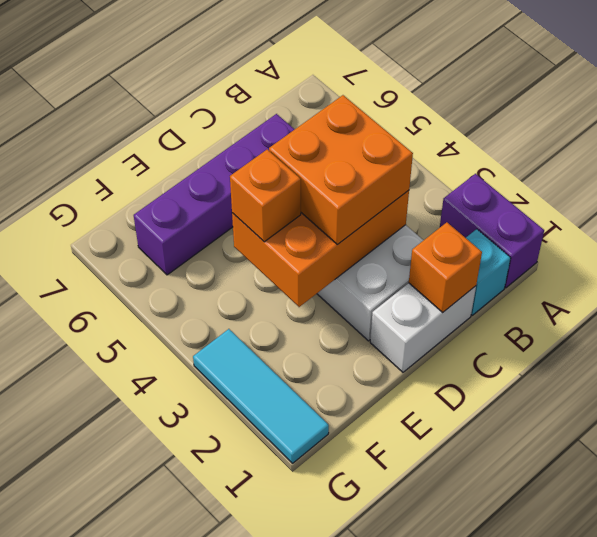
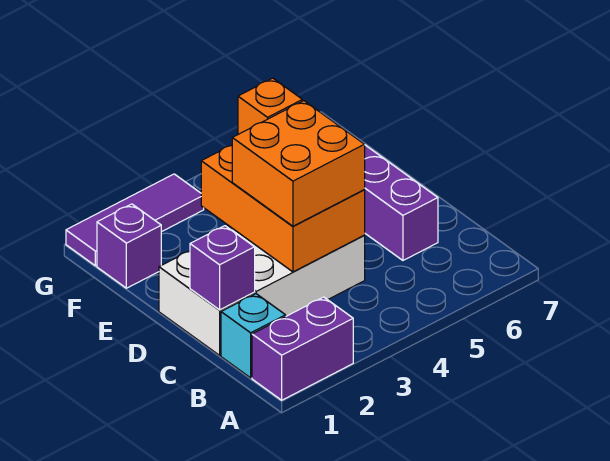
orange brick C1 level 2 -> purple brick C1 level 2
none -> purple brick F1 level 1
cyan tile G1:G3 level 1 -> purple tile G1:G3 level 1

